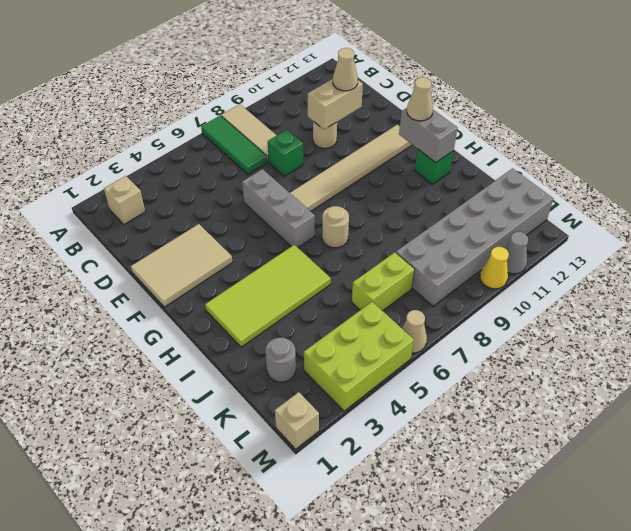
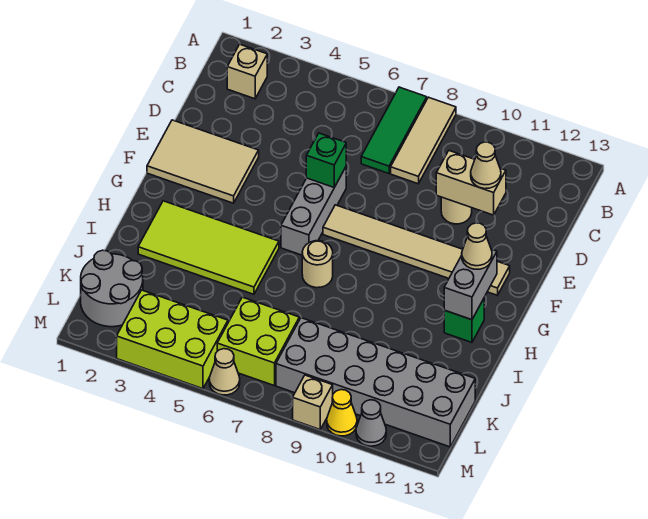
green brick D8 level 1 -> green brick E6 level 2
grey round brick K2 level 1 -> grey round brick K1:L2 level 1
lime brick K6:K7 level 1 -> lime brick K6:L7 level 1
tan brick M1 level 1 -> tan brick M9 level 1

